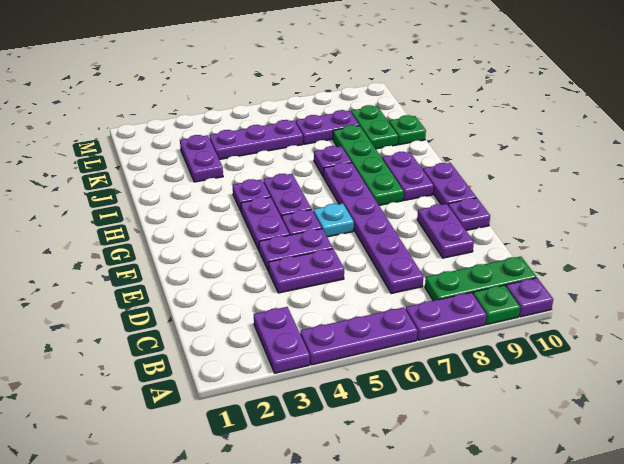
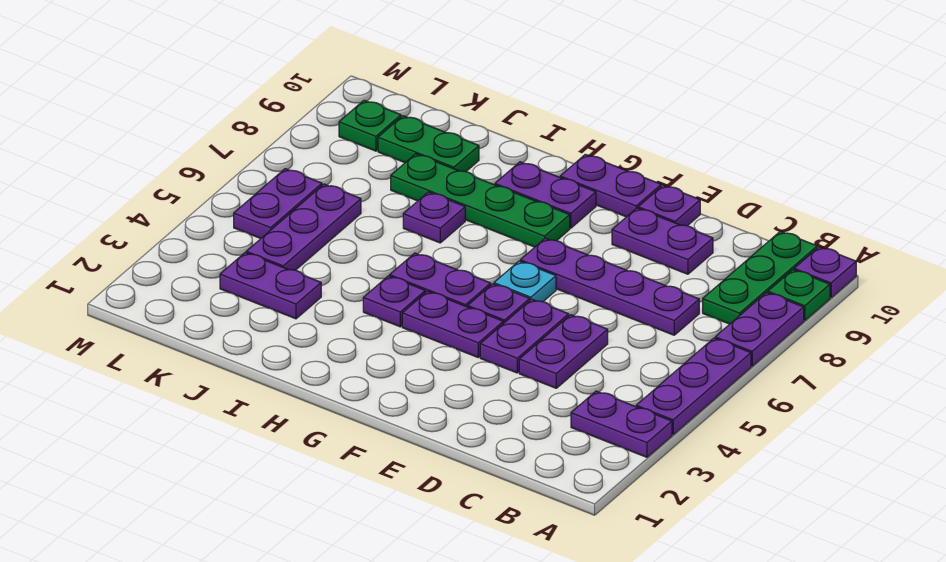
purple plate C7:H7 level 1 -> purple plate C7:F7 level 1
green plate J10 level 1 -> green plate L9 level 1
purple plate K7:K8 level 1 -> purple plate L5:L6 level 1

